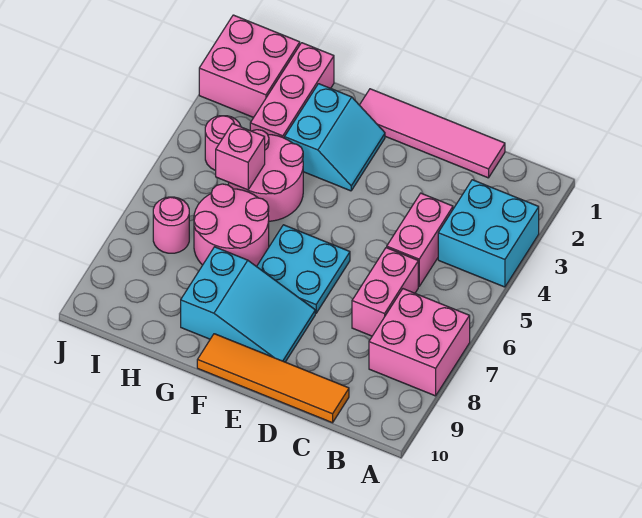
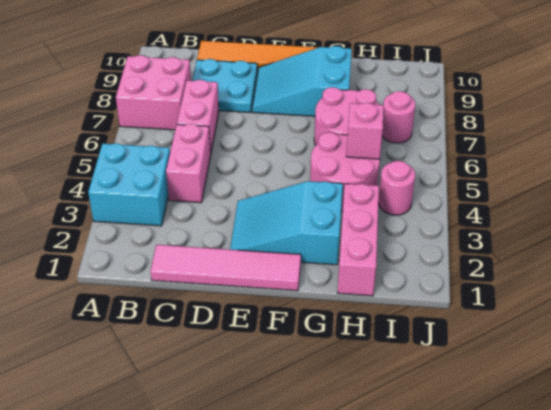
cyan plate E6:F7 level 1 -> cyan plate C8:D9 level 1
cyan slope F2:G3 level 1 top G -> cyan slope E2:G3 level 1 top G
pink brick I1:J2 level 1 -> none

